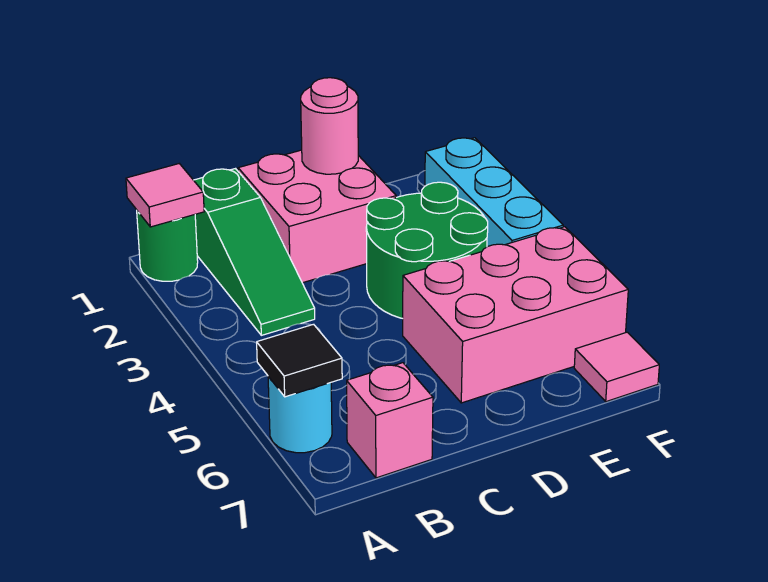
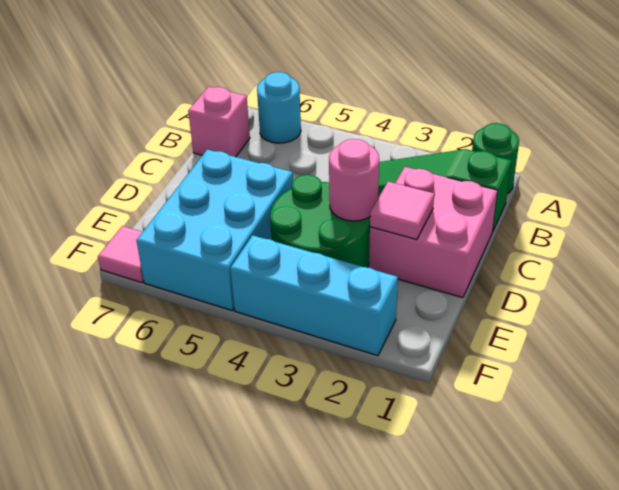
pink tile A1 level 2 -> pink tile D2 level 2
black tile A6 level 2 -> none
pink round brick D1 level 2 -> pink round brick D3 level 2
pink brick D5:F6 level 1 -> cyan brick D5:F6 level 1

